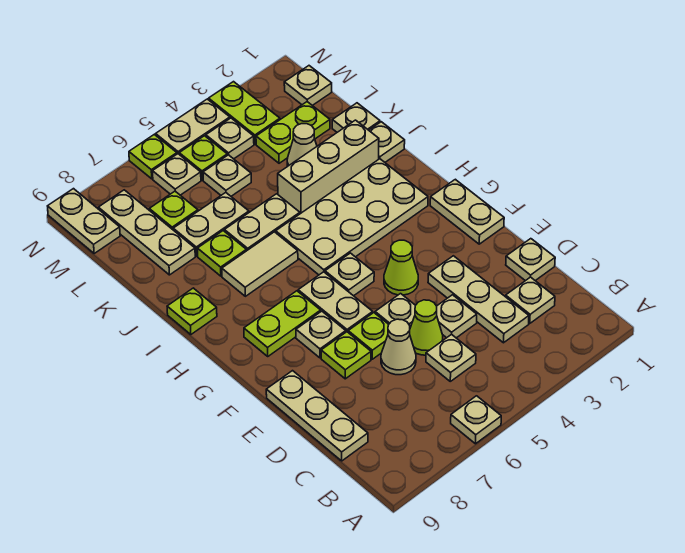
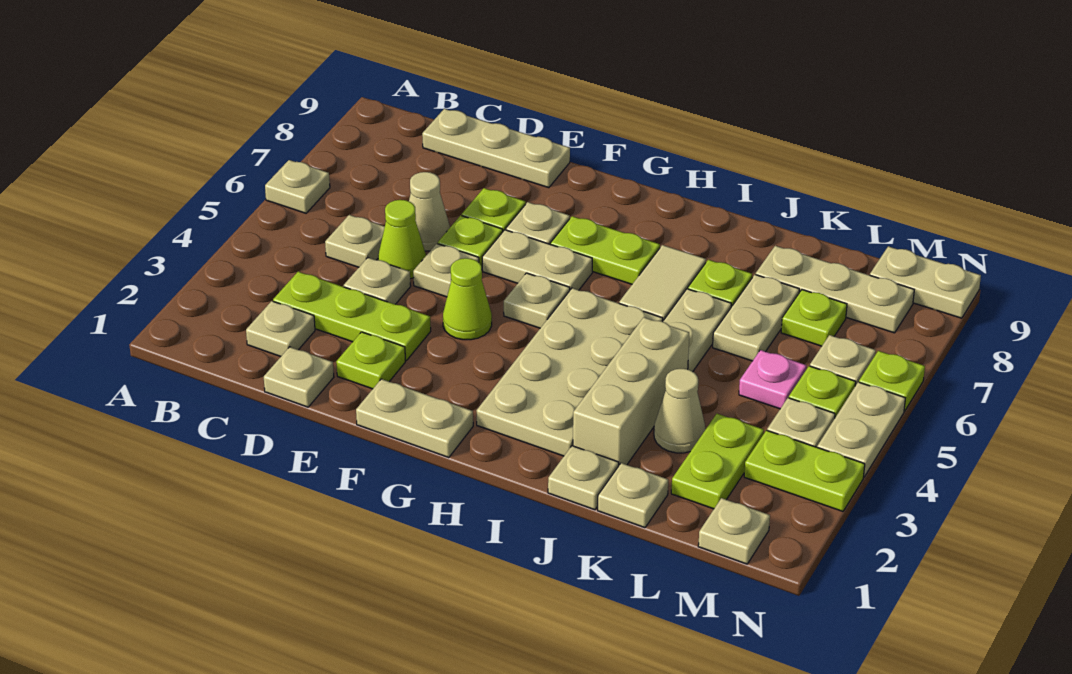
tan plate C3:E3 level 1 -> lime plate C3:E3 level 1
lime plate G7:G8 level 1 -> lime plate G7:H7 level 1
lime plate I9 level 1 -> lime plate E2 level 1
tan plate L5 level 1 -> pink plate L5 level 1

